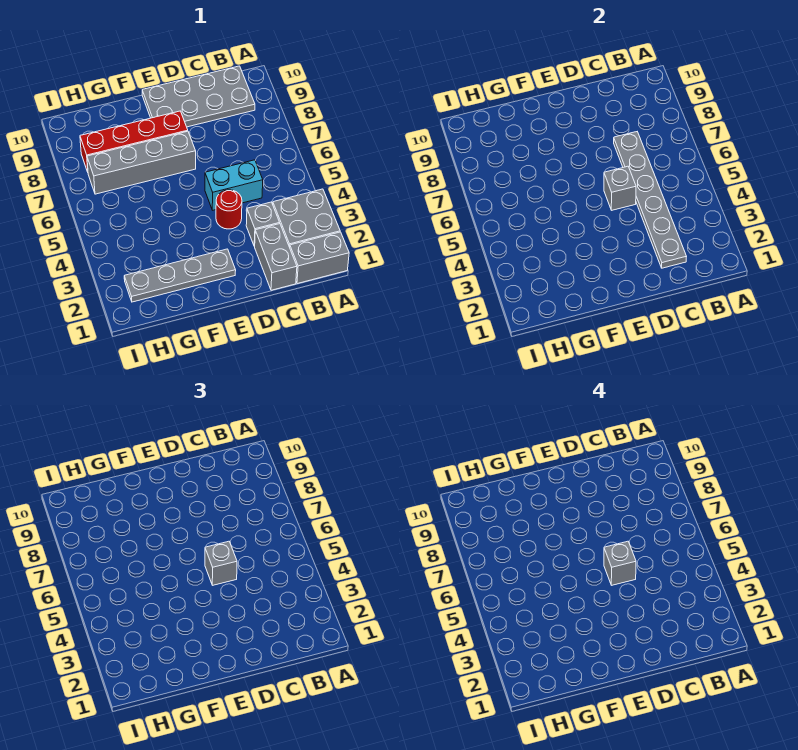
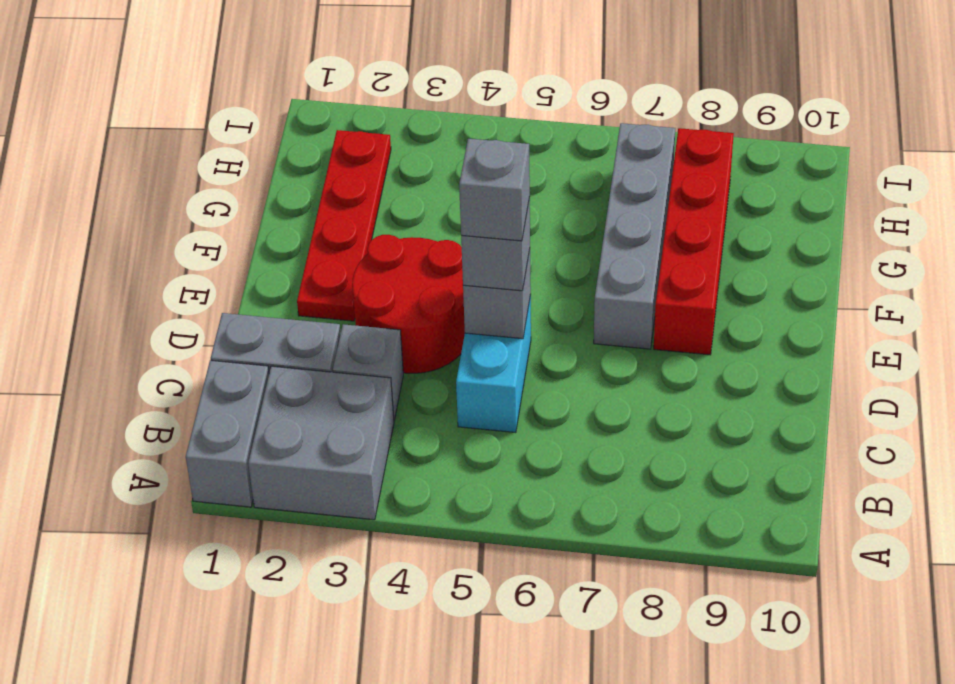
grey plate B9:E10 level 1 -> none
grey plate C2:C7 level 2 -> none
red round brick D4 level 1 -> red round brick D3:E4 level 1
grey plate E2:H2 level 1 -> red plate E2:H2 level 1

